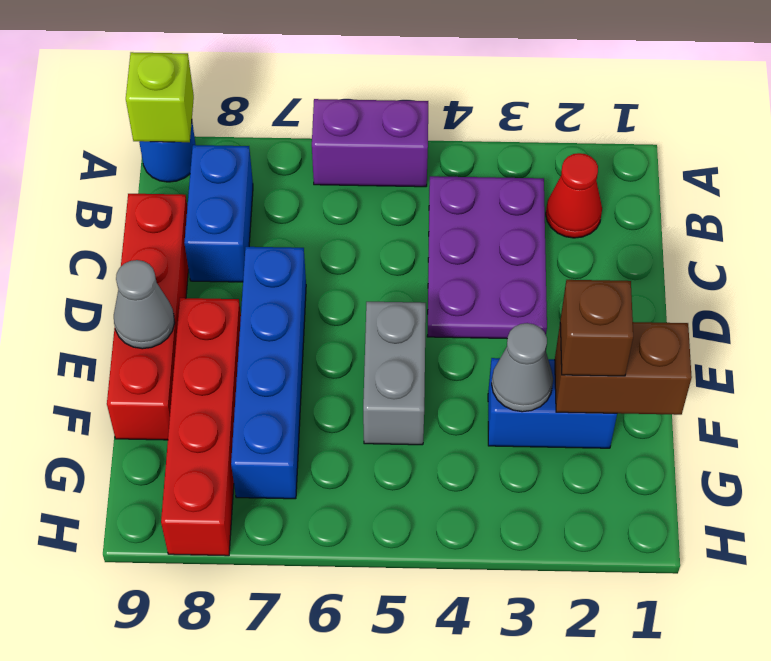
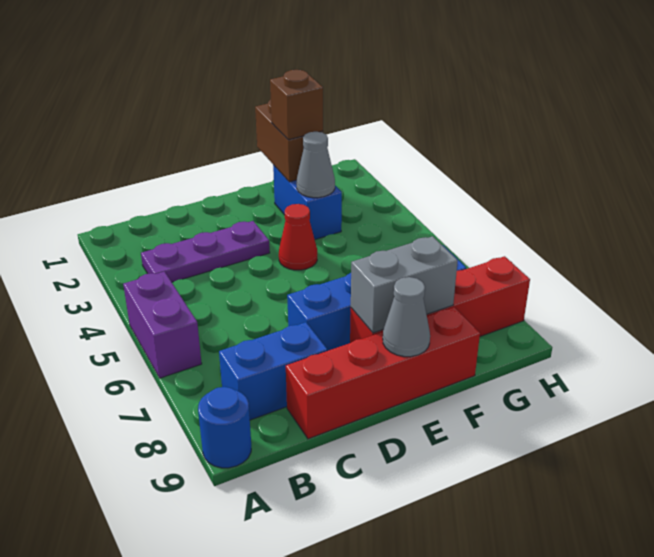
lime brick A9 level 2 -> none
red cone B2 level 1 -> red cone E4 level 1
purple plate B3:D4 level 1 -> purple plate B3:D3 level 1
grey brick E5:F5 level 1 -> grey brick E8:F8 level 2

